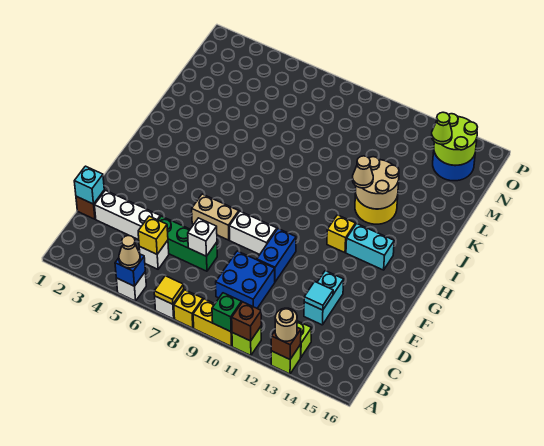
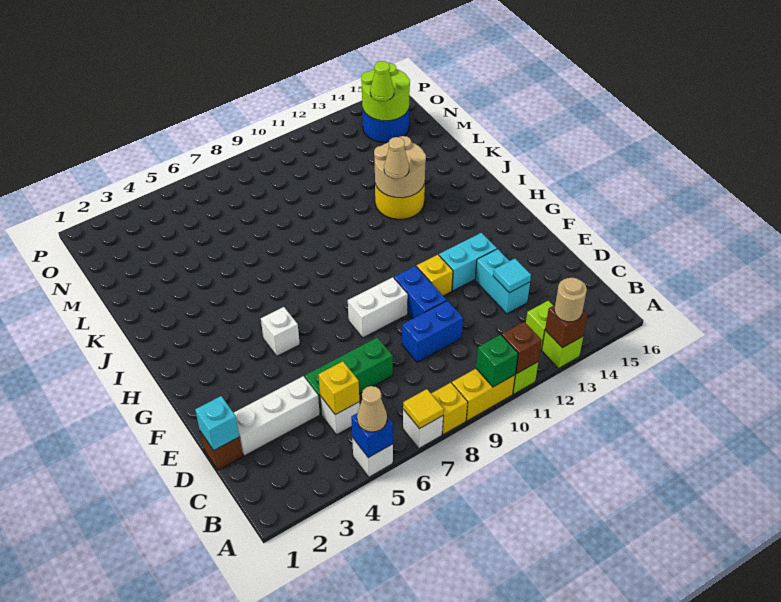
blue brick C9:D10 level 1 -> blue brick D9:D10 level 1
white brick D7 level 2 -> white brick G5 level 1
tan brick F6:F7 level 1 -> none
yellow brick H12 level 1 -> yellow brick F11 level 1
cyan brick H13:H14 level 1 -> cyan brick F12:F13 level 1

